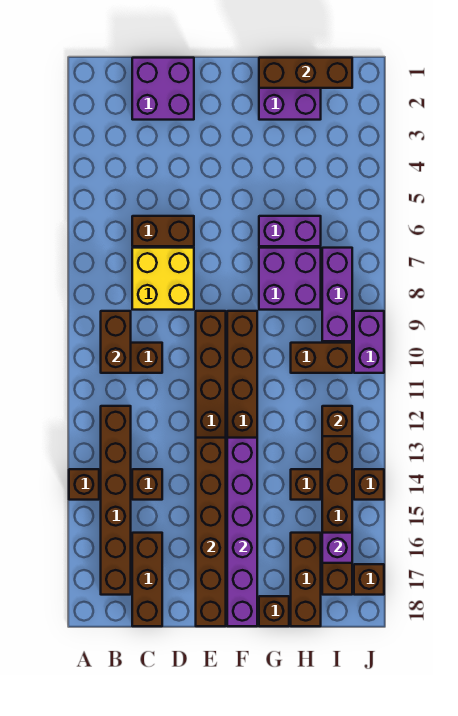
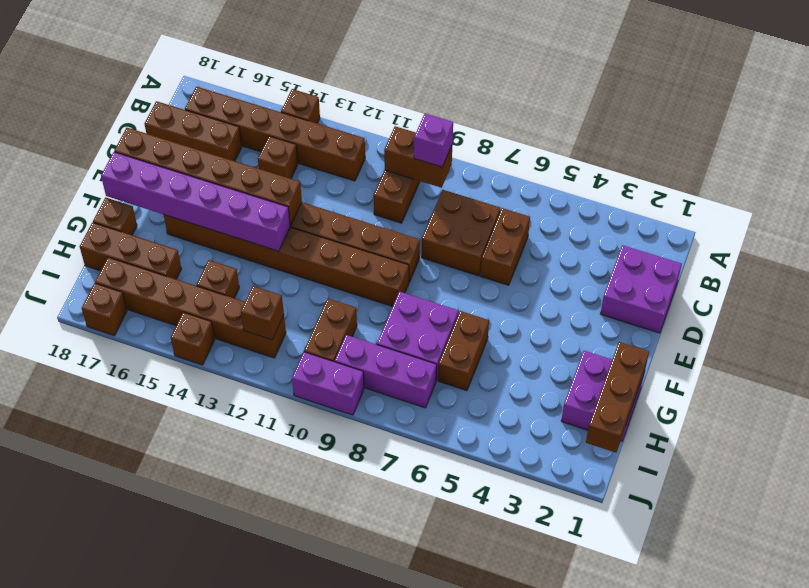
yellow brick C7:D8 level 1 -> brown brick C7:D8 level 1
purple brick G6:H6 level 1 -> brown brick G6:H6 level 1
purple brick I16 level 2 -> purple brick B9 level 3

